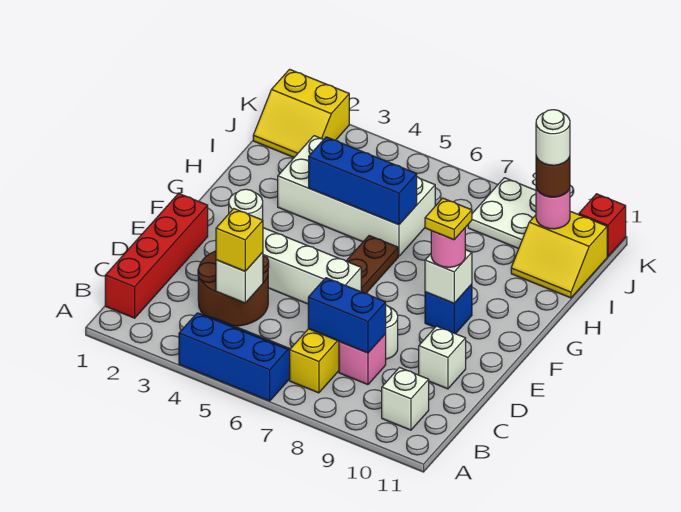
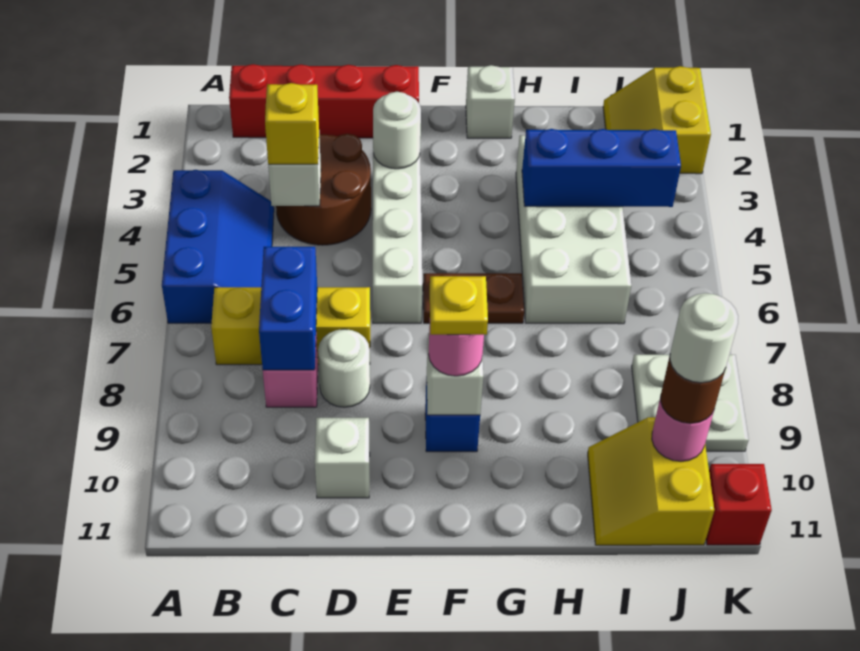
white brick B10 level 1 -> white brick G1 level 1
blue brick H4:H6 level 2 -> blue brick H4:J4 level 2

